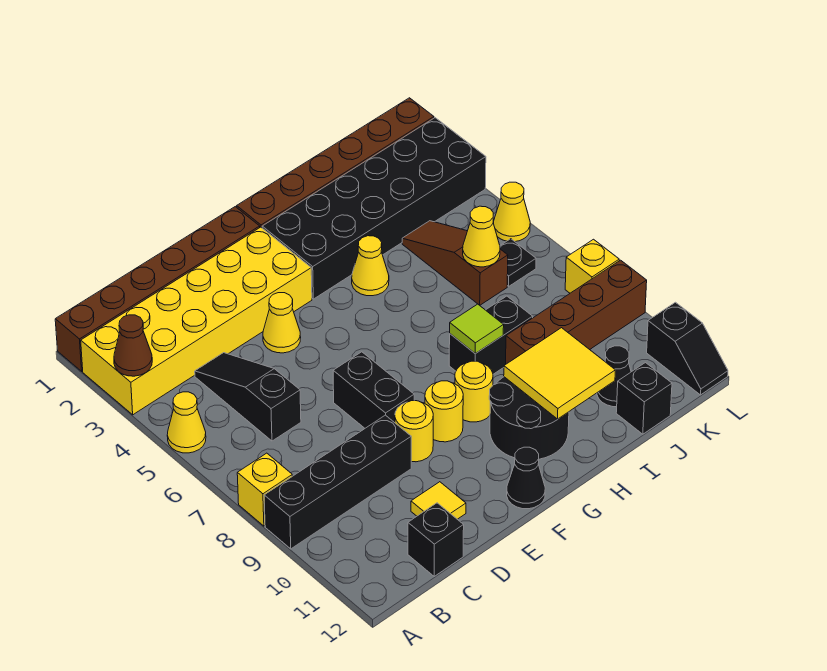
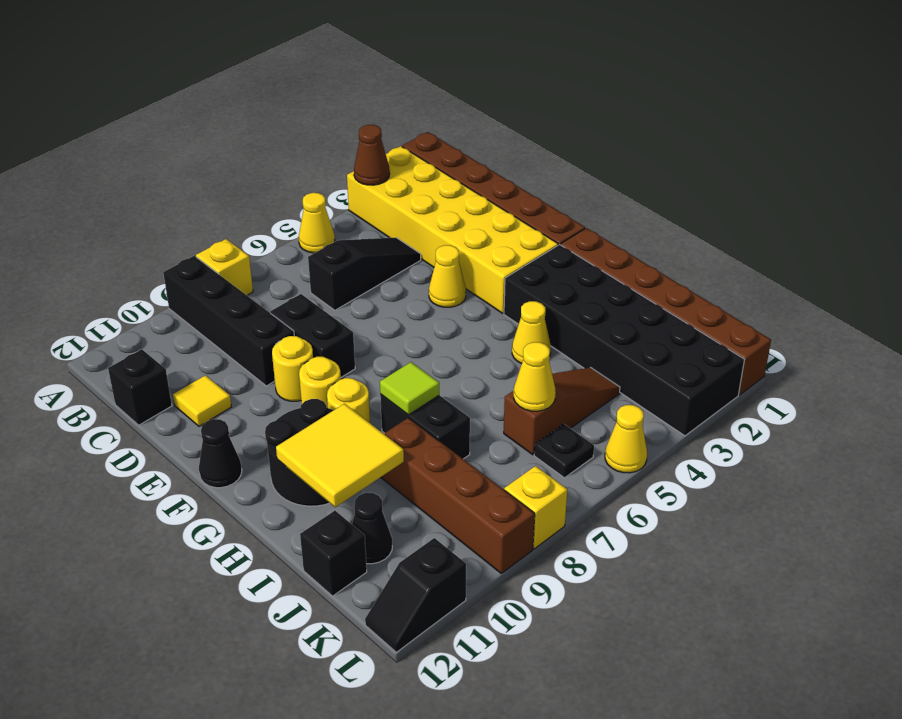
black brick E7:E8 level 1 -> black brick D8:E8 level 1

